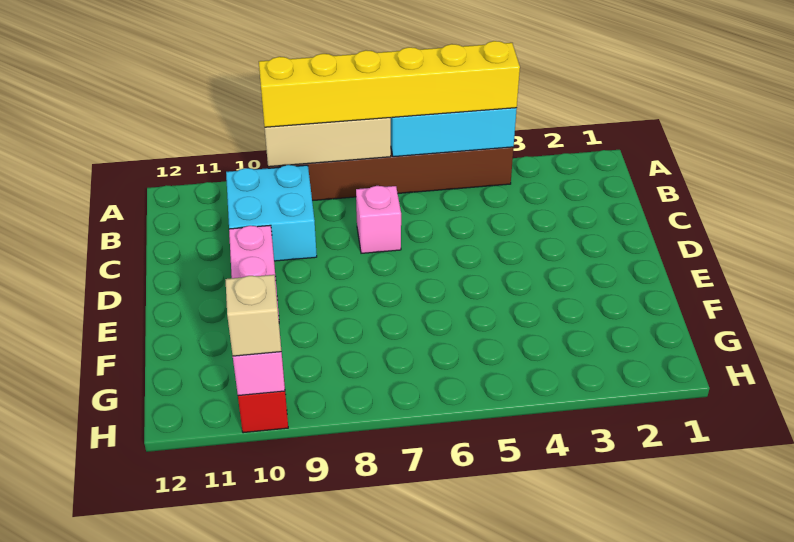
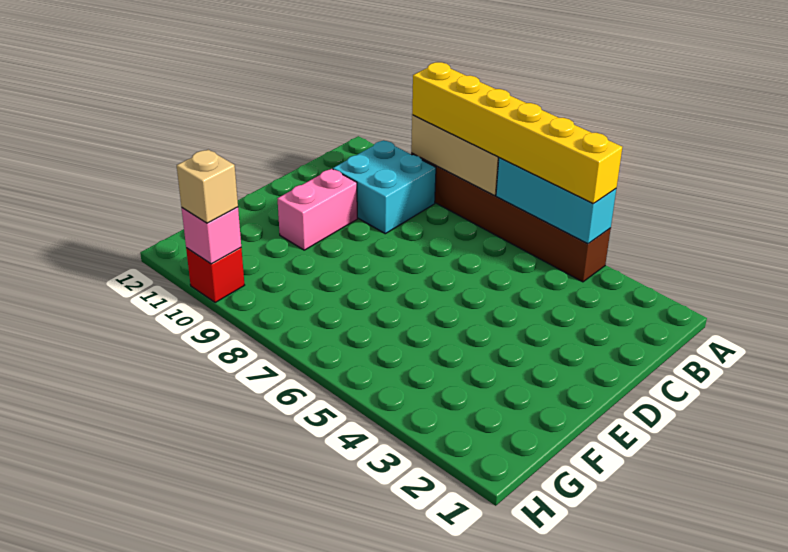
pink brick C7 level 1 -> none

